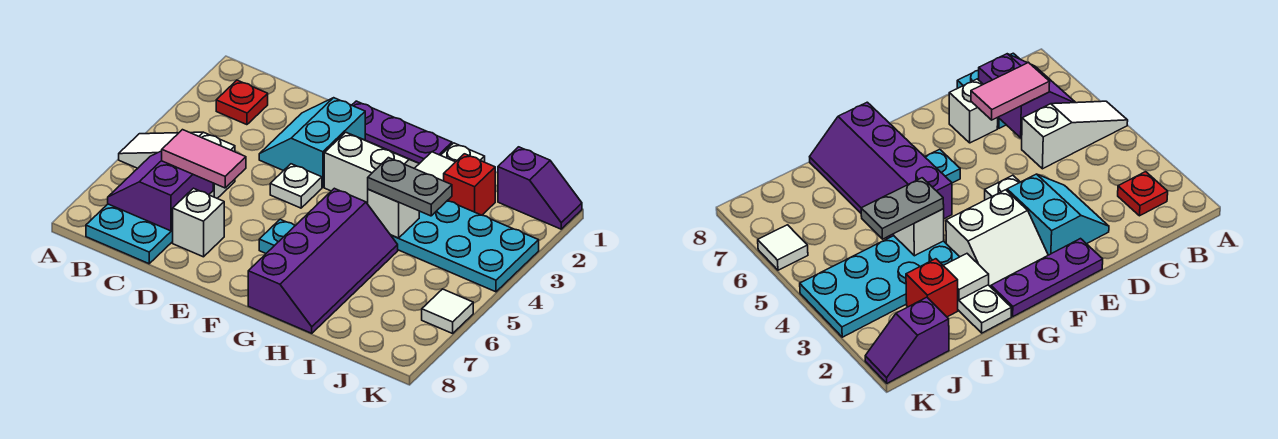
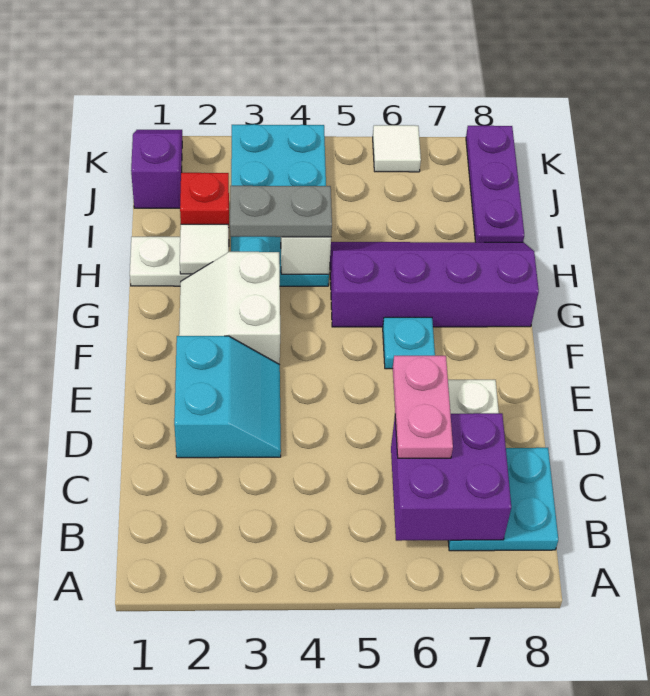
white slope A5:C5 level 1 top C -> none
red plate B2 level 1 -> none
purple slope B6:C7 level 2 top C -> purple brick B6:C7 level 2
pink tile C6:D6 level 3 -> pink plate C6:D6 level 3
cyan slope D2:E3 level 1 top E -> cyan slope D2:E3 level 1 top 2
purple plate E1:G1 level 1 -> purple plate I8:K8 level 1
white plate E4 level 1 -> none
grey plate H4:I4 level 3 -> grey plate H3:H4 level 3

